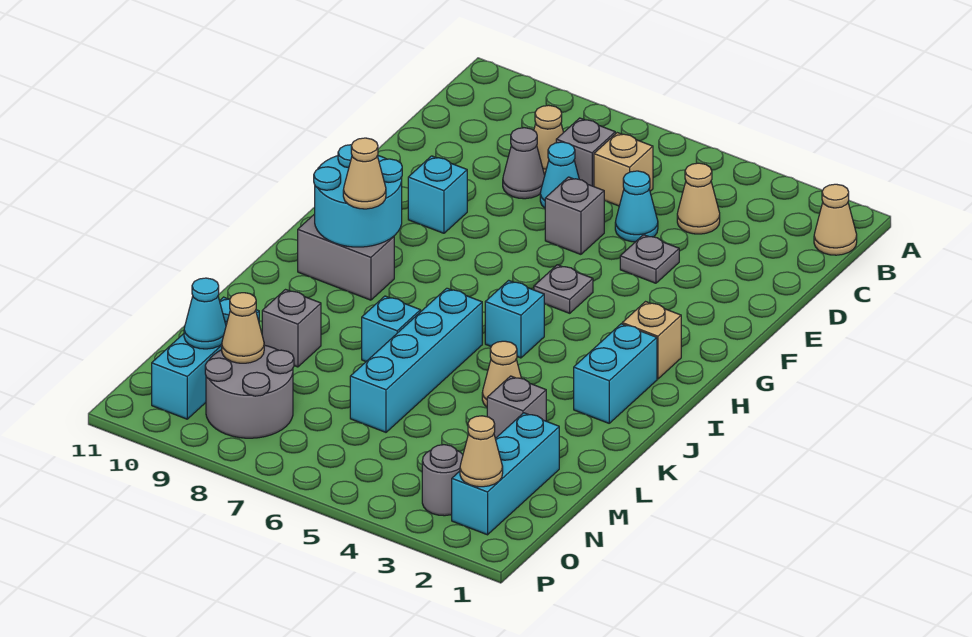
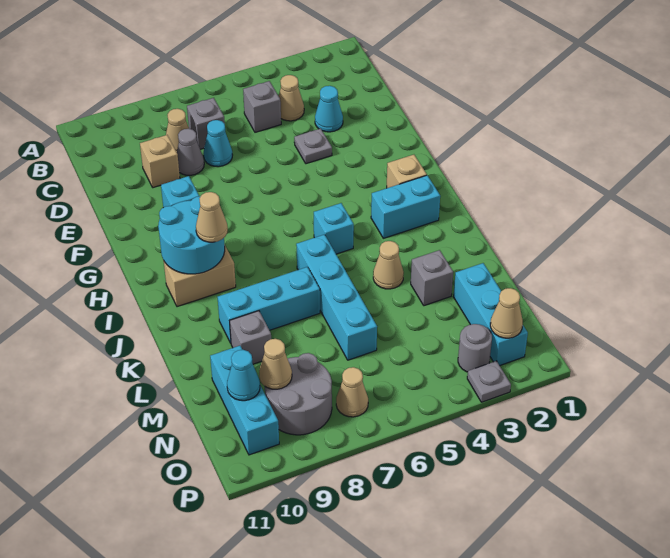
tan cone B1 level 1 -> tan cone O7 level 1
tan brick C6 level 1 -> tan brick D9 level 1
cyan cone D5 level 1 -> cyan cone D3 level 1
grey brick E6 level 1 -> grey brick C5 level 1
grey plate G5 level 1 -> grey plate P3 level 1
cyan brick I2:J2 level 1 -> cyan brick I2:I3 level 1
grey brick I9:I10 level 1 -> tan brick I9:I10 level 1
cyan brick K7 level 1 -> cyan brick K7:K9 level 1

